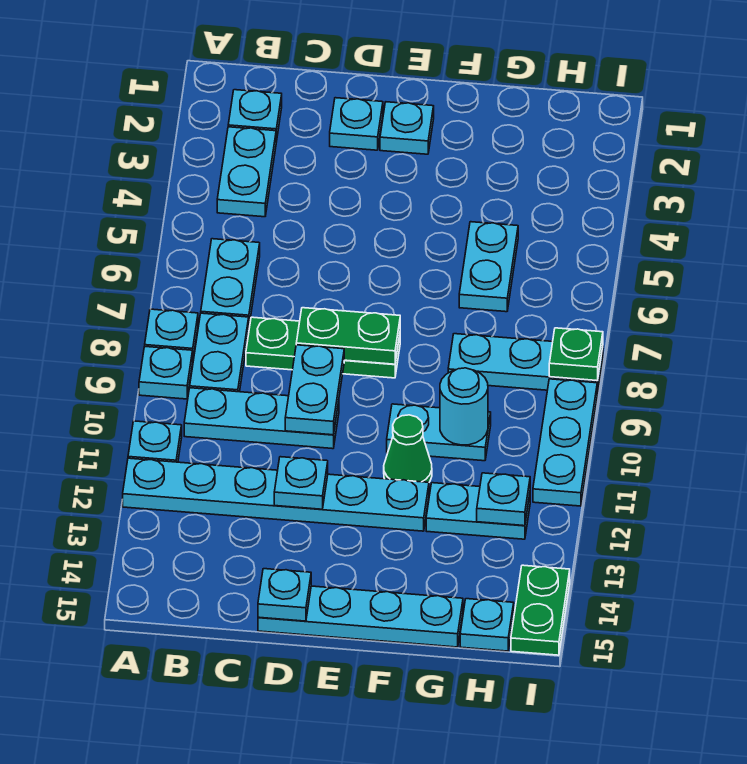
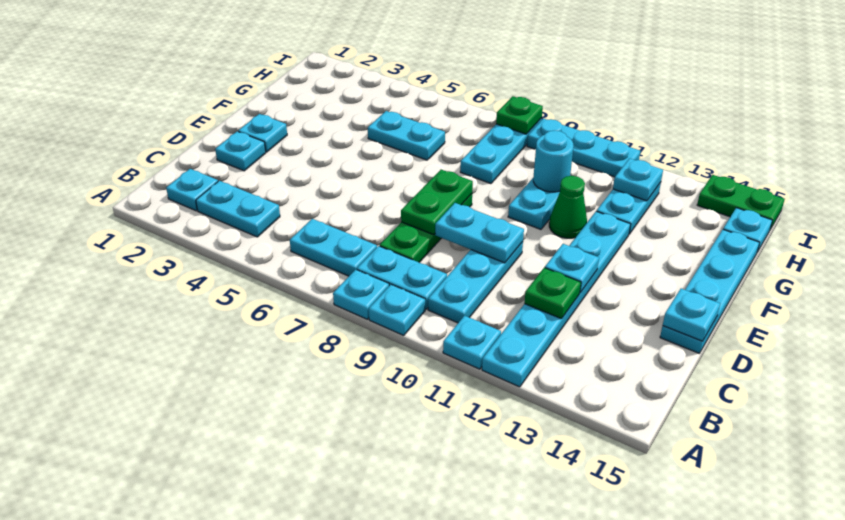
none -> green plate C12 level 2

